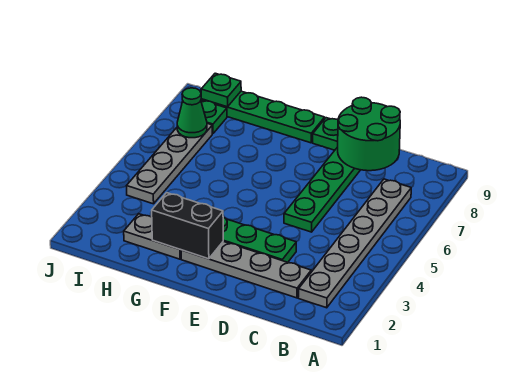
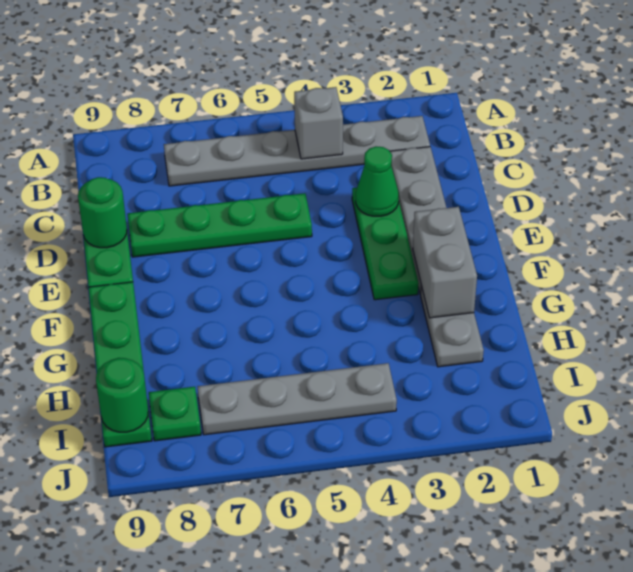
none -> grey brick B4 level 2
green round brick C8:D9 level 2 -> green round brick D9 level 2
black brick F2:G2 level 2 -> grey brick F2:G2 level 2
green cone I7 level 2 -> green cone D3 level 2
green plate I9 level 2 -> green round brick I9 level 2

